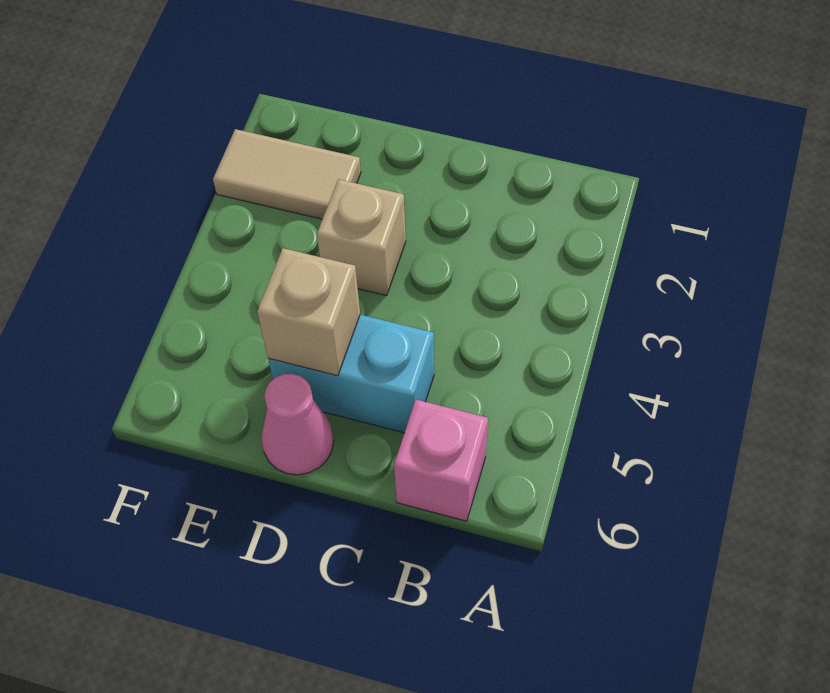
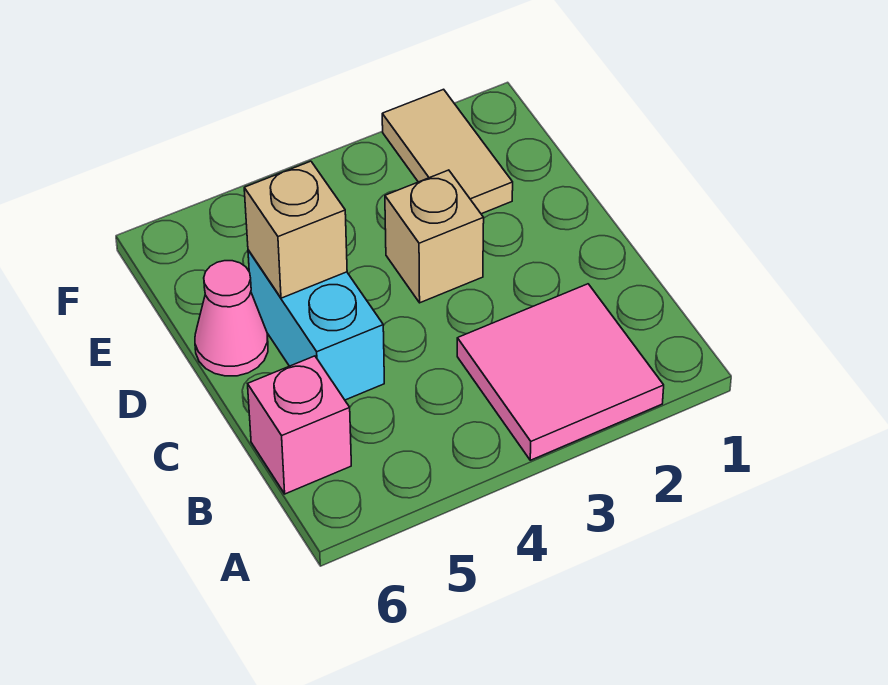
none -> pink tile A2:B3 level 1

